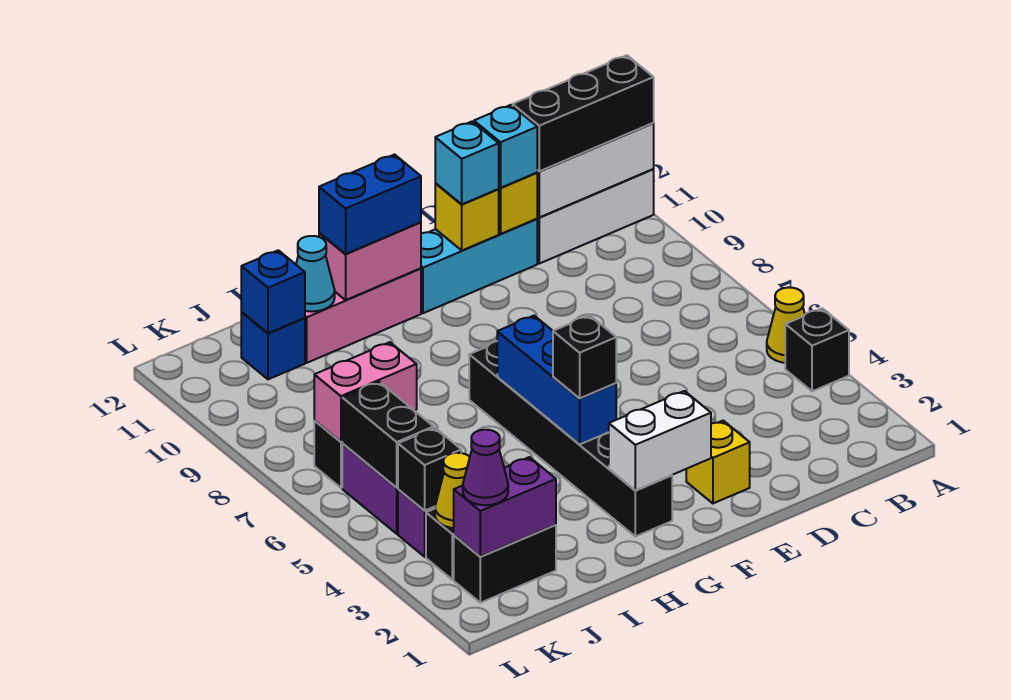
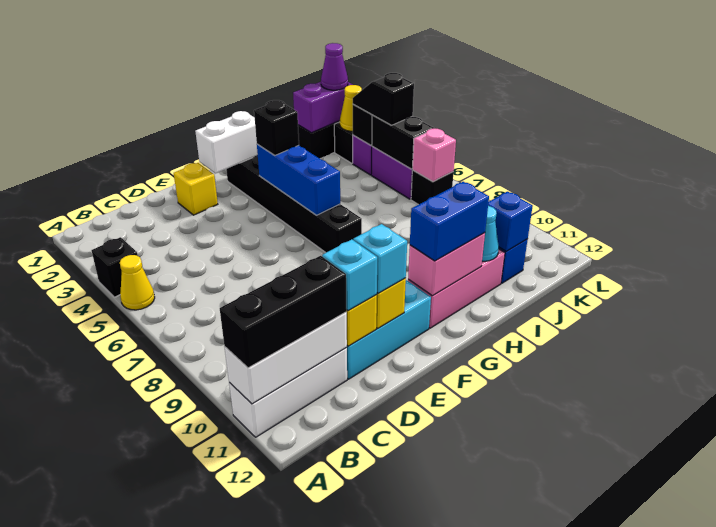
pink brick J7:K7 level 2 -> pink brick K7 level 2
none -> black slope K4:K5 level 3 top 5

